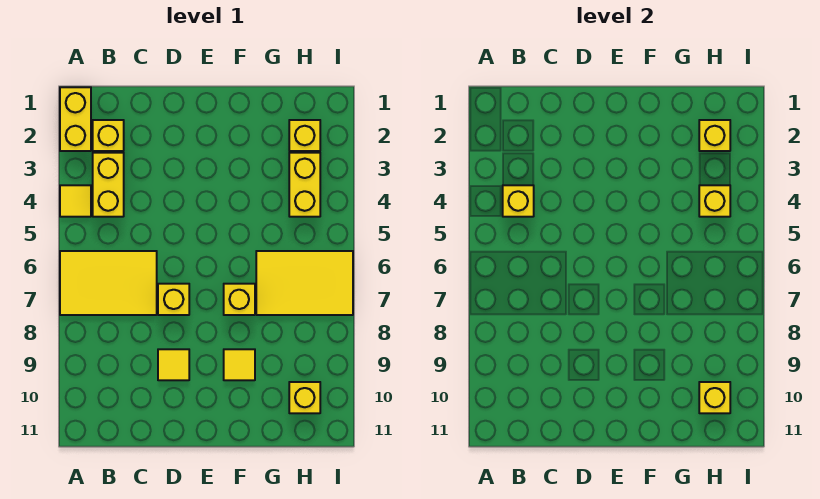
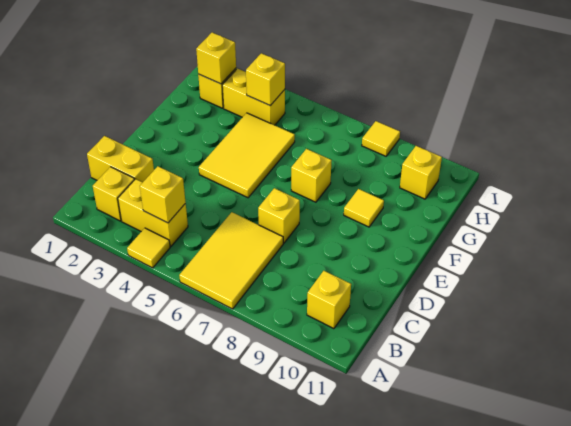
yellow brick A1:A2 level 1 -> yellow brick C1:C2 level 1
yellow tile D9 level 1 -> yellow tile I8 level 1
yellow tile G6:I7 level 1 -> yellow tile E4:G5 level 1
yellow brick H10 level 2 -> yellow brick B10 level 1

